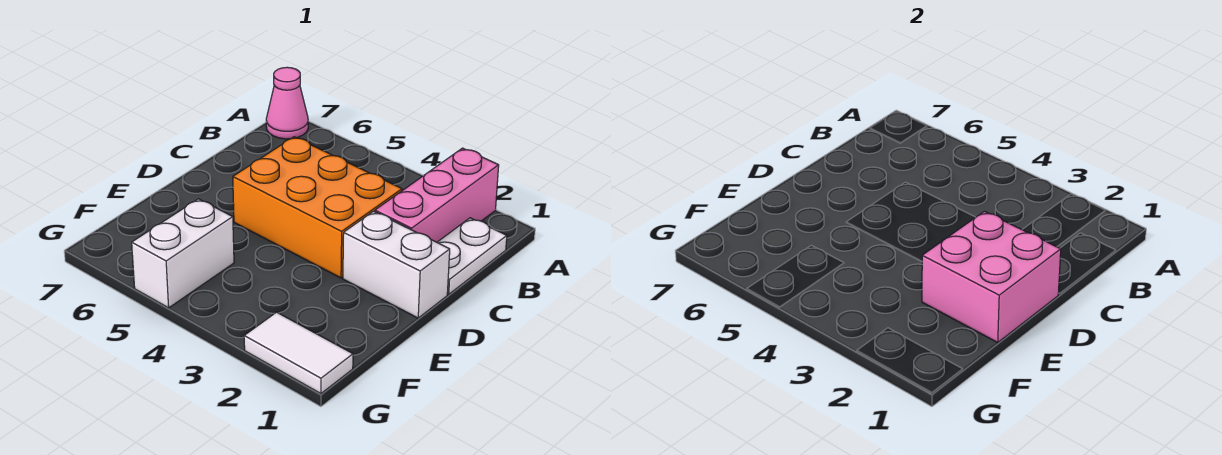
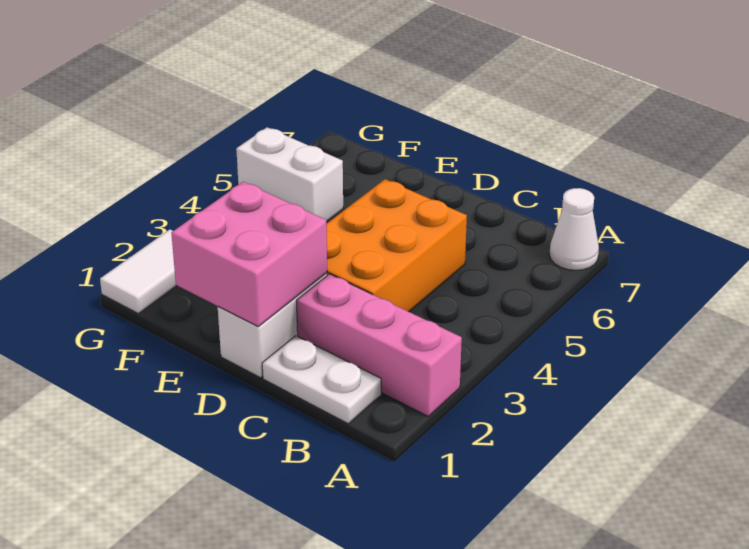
pink cone A7 level 1 -> white cone A7 level 1

